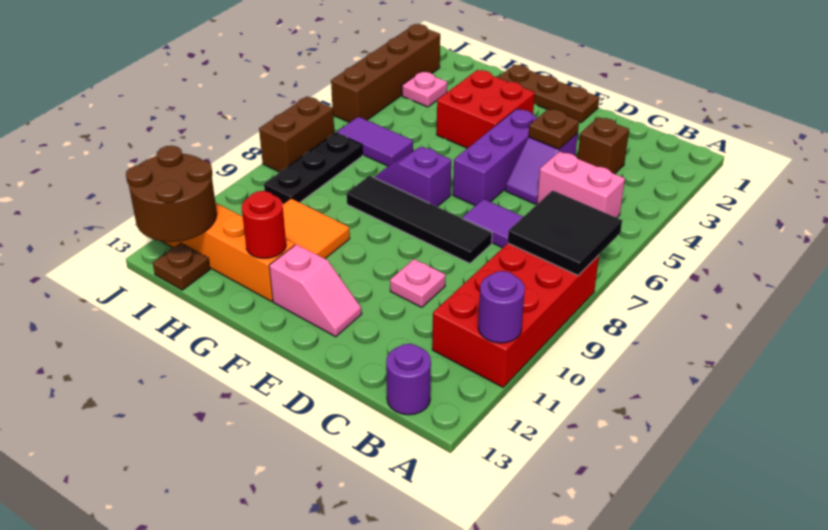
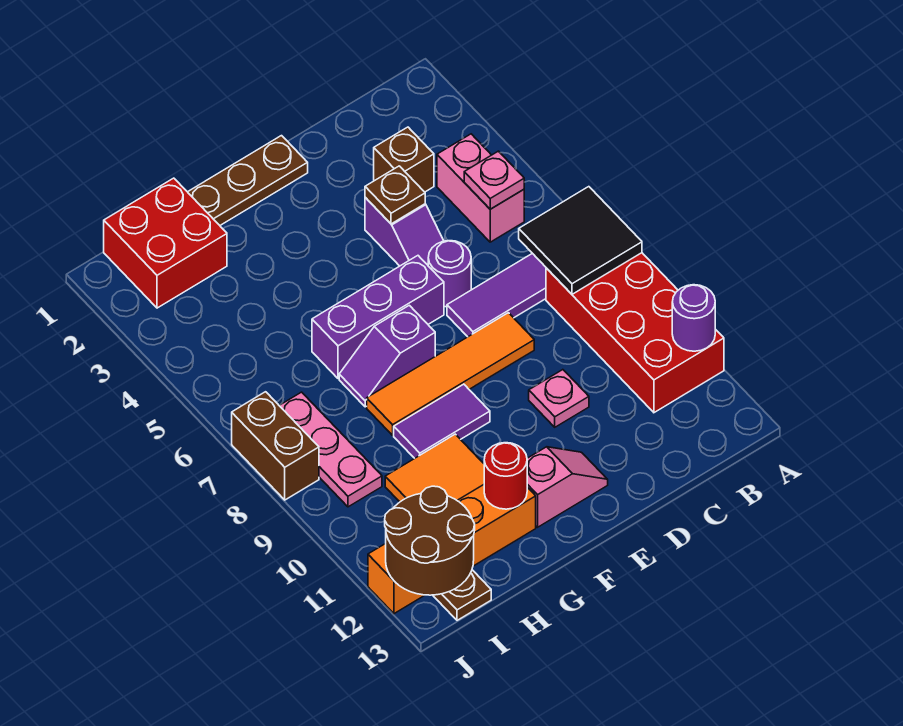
pink brick B5:C5 level 1 -> pink brick B4:B5 level 1
purple round brick B13 level 1 -> purple round brick D6 level 1
black tile D8:G8 level 1 -> orange tile D8:G8 level 1
purple brick E4:E6 level 1 -> purple brick E6:G6 level 1
red brick F3:G4 level 1 -> red brick H1:I2 level 1
purple tile H6:I6 level 1 -> purple tile F9:G9 level 1
pink plate I3 level 1 -> pink plate B5 level 2
black plate I7:I9 level 1 -> pink plate I7:I9 level 1
brown brick J2:J5 level 1 -> none

